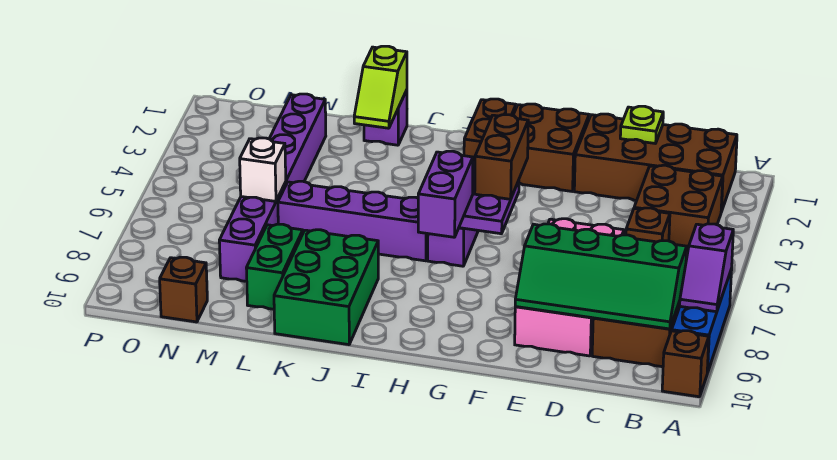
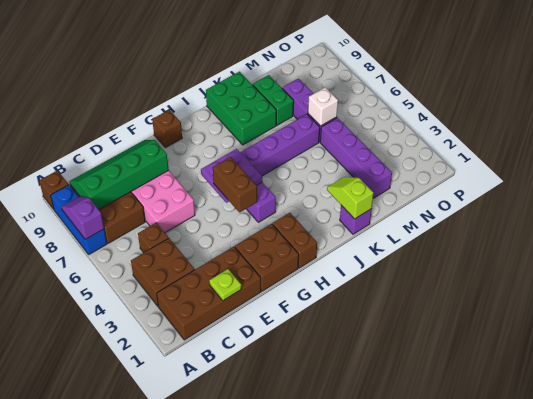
purple brick H6:H7 level 3 -> none
brown brick N10 level 1 -> brown brick G10 level 1

